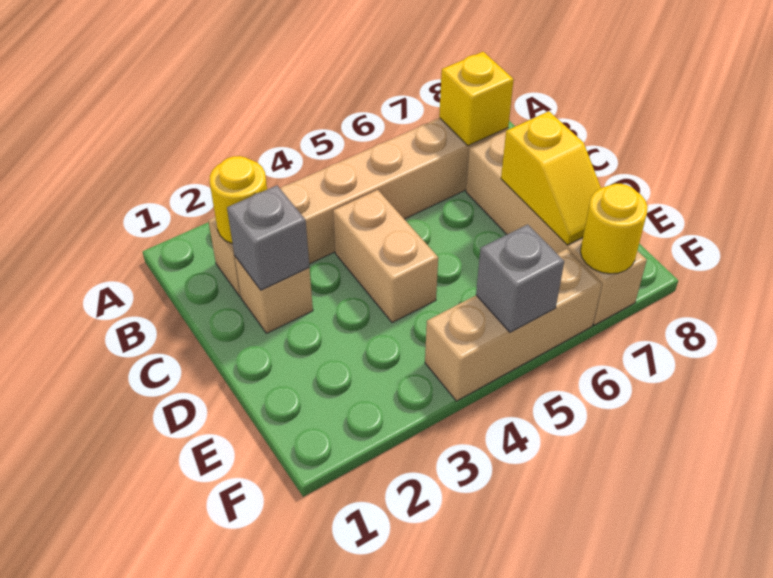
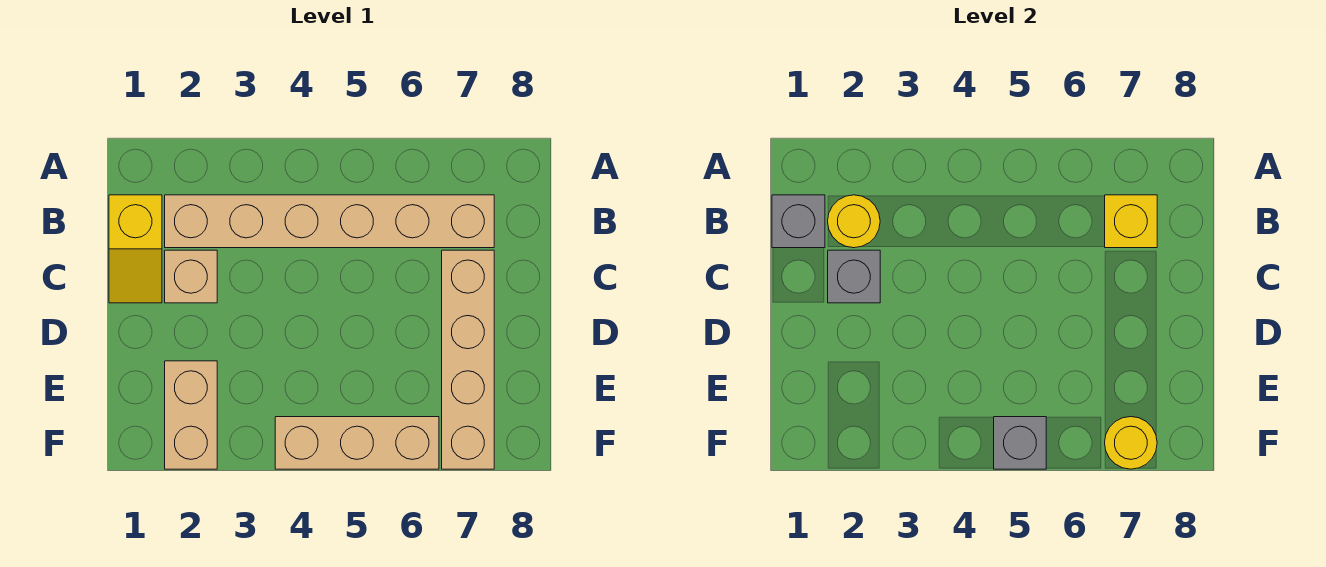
none -> grey brick B1 level 2
tan brick C4:D4 level 1 -> tan brick E2:F2 level 1
yellow slope D7:E7 level 2 top D -> yellow slope B1:C1 level 1 top B

